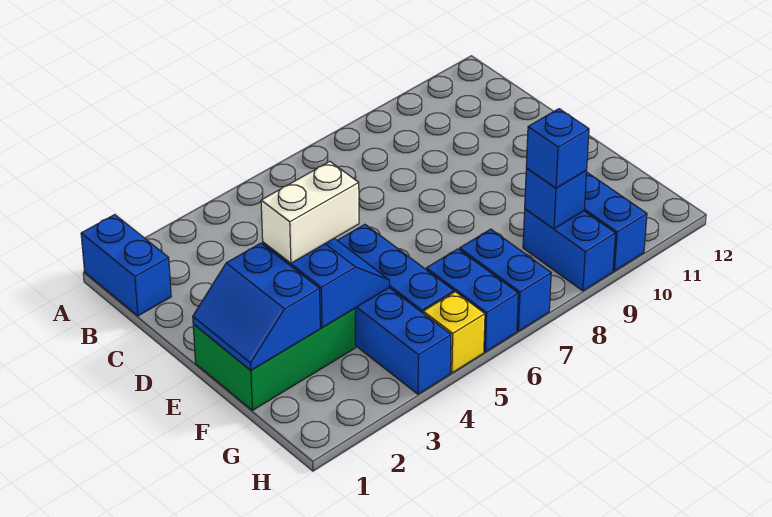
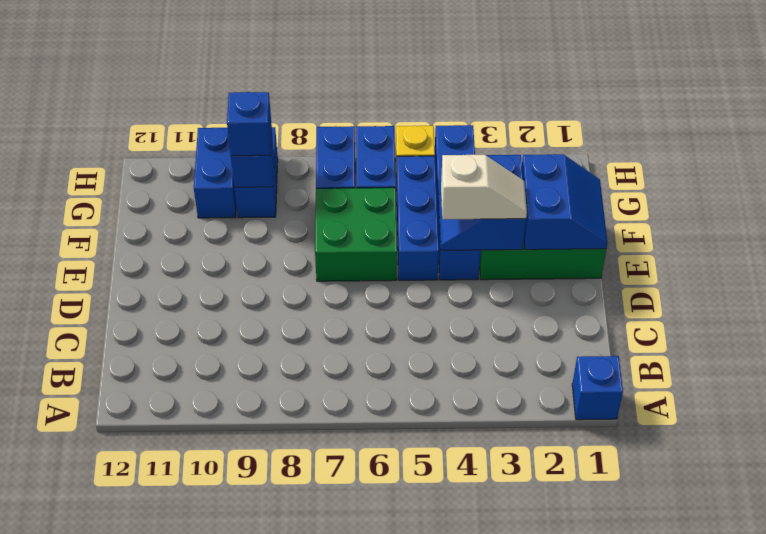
blue brick A1:B1 level 1 -> blue brick A1 level 1
white brick E3:E4 level 3 -> white slope E3:E4 level 3 top 4
none -> green brick E6:F7 level 1

